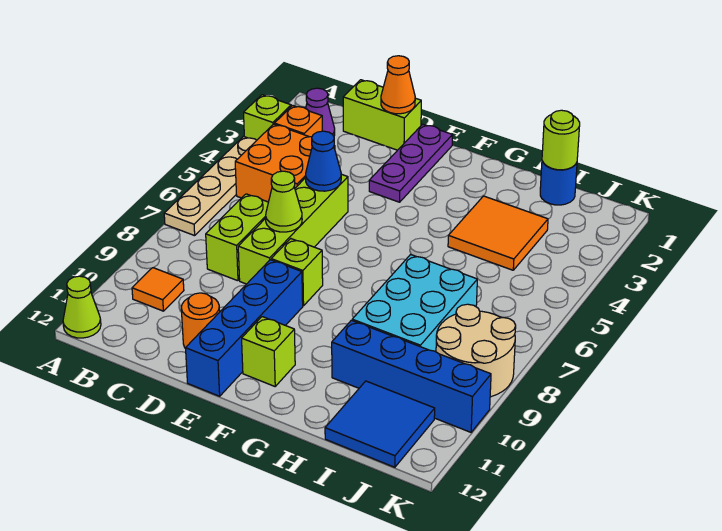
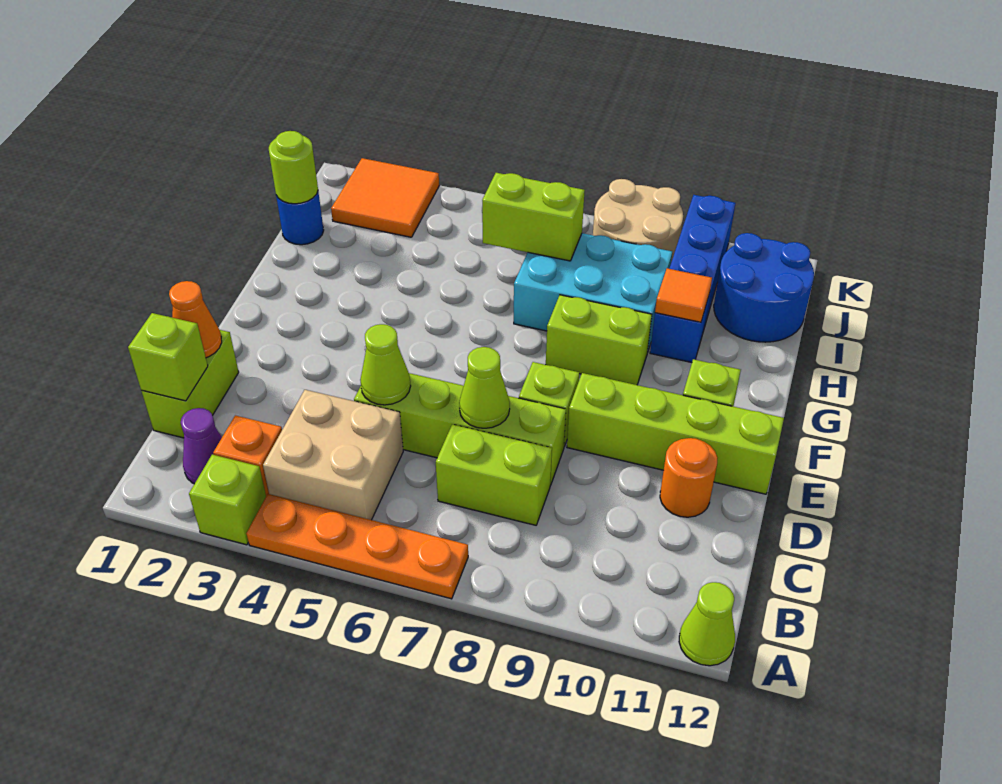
tan plate A4:A7 level 1 -> orange plate A4:A7 level 1
orange brick B4:C5 level 1 -> tan brick B4:C5 level 1
orange tile B10 level 1 -> orange tile H10 level 2
none -> lime brick C1 level 2
blue cone D5 level 2 -> lime cone D5 level 2
purple plate E1:E3 level 1 -> none
blue brick E9:E12 level 1 -> lime brick E9:E12 level 1
none -> lime brick G8:G9 level 1
orange tile H3:I4 level 1 -> orange tile J2:K3 level 1
none -> lime brick I6:I7 level 2
blue tile I11:J12 level 1 -> blue round brick I11:J12 level 1

